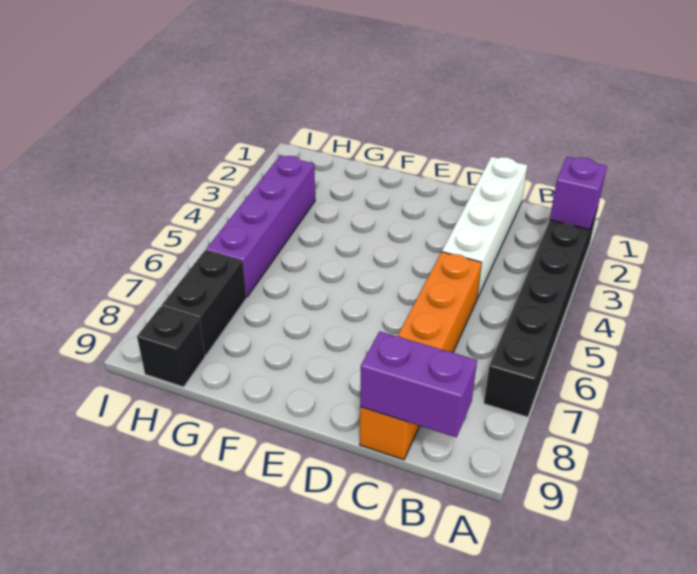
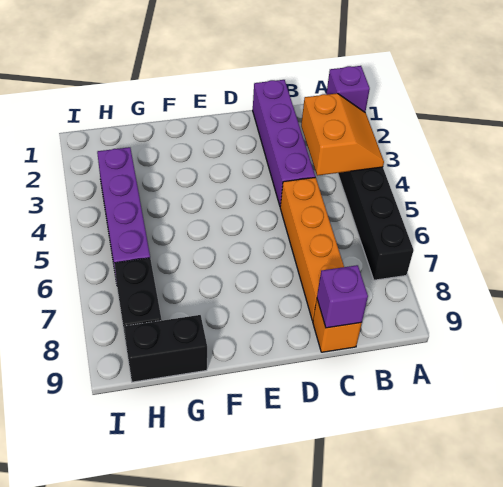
none -> orange slope A3:B4 level 2 top B
purple brick B9:C9 level 2 -> purple brick C9 level 2
white brick C1:C4 level 1 -> purple brick C1:C4 level 1
black brick H9 level 1 -> black brick G9:H9 level 1

